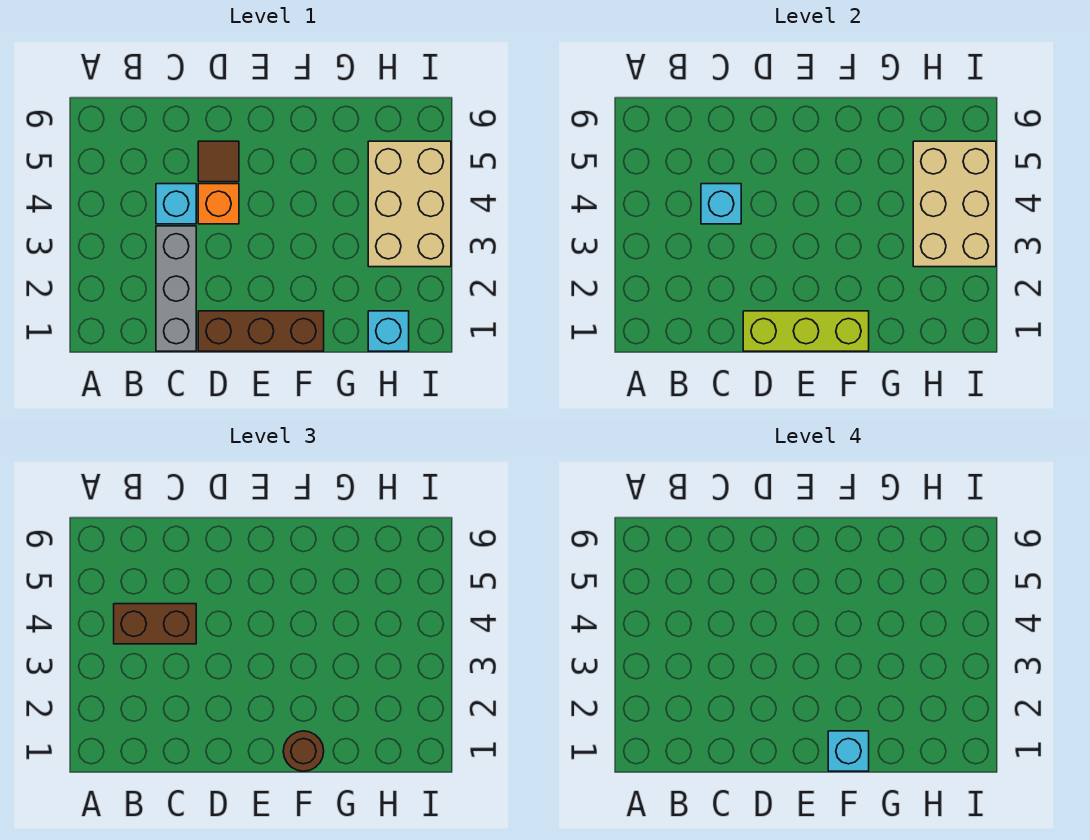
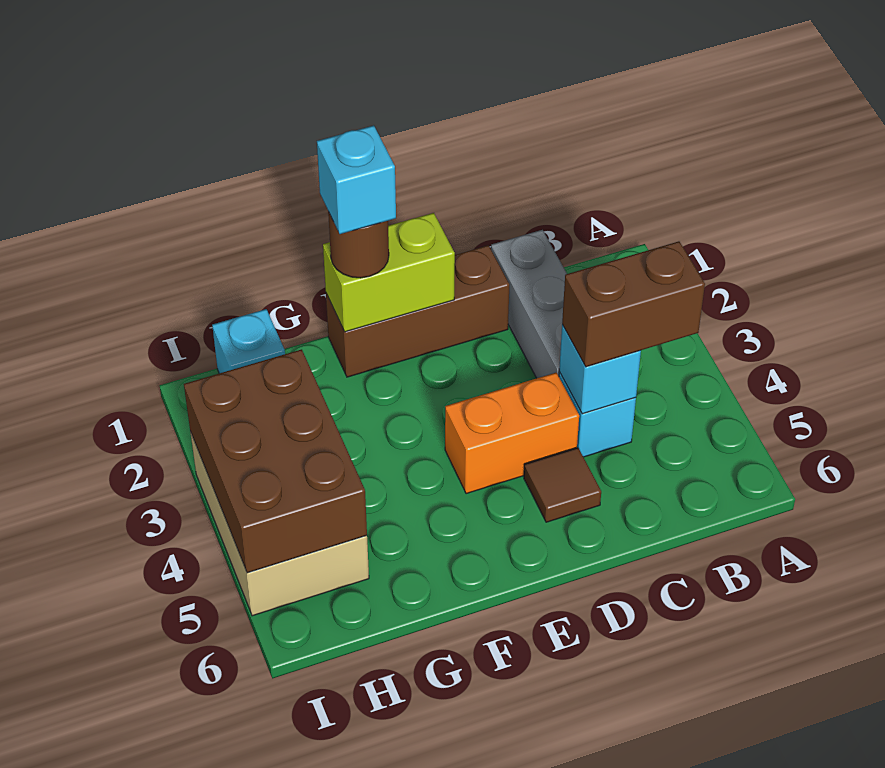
lime brick D1:F1 level 2 -> lime brick E1:F1 level 2
orange brick D4 level 1 -> orange brick D4:E4 level 1
tan brick H3:I5 level 2 -> brown brick H3:I5 level 2

